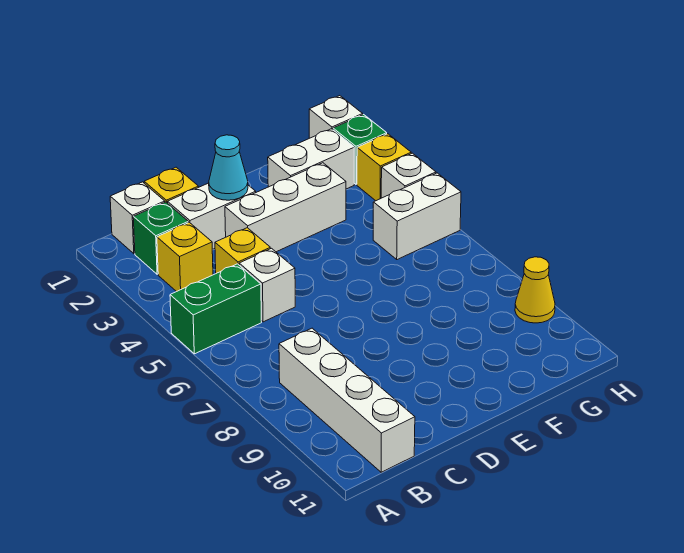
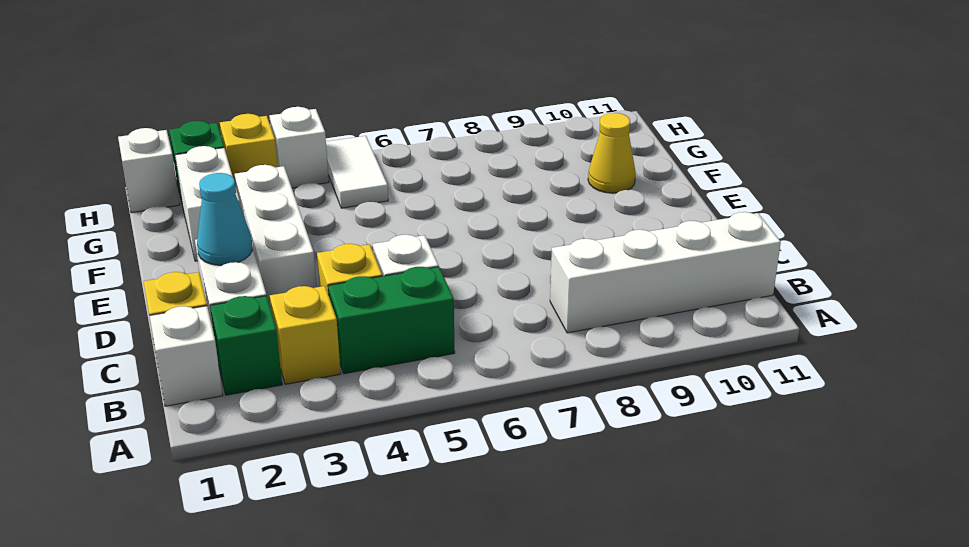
green brick A5:B5 level 1 -> green brick B4:B5 level 1
white brick G5:H5 level 1 -> white tile G5:H5 level 1
yellow cone H9 level 1 -> yellow cone F10 level 1

